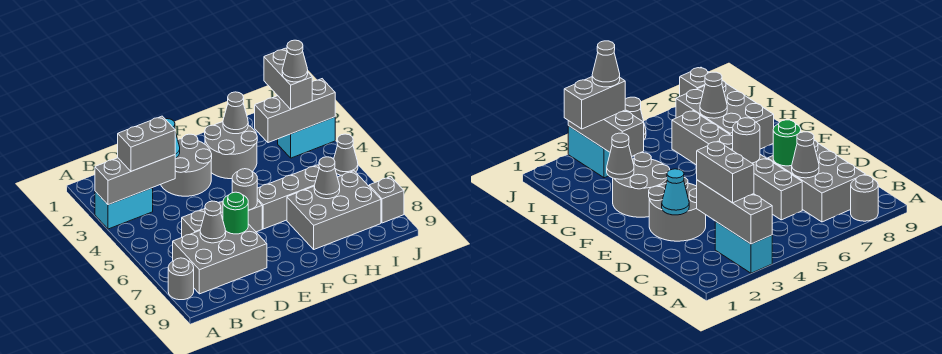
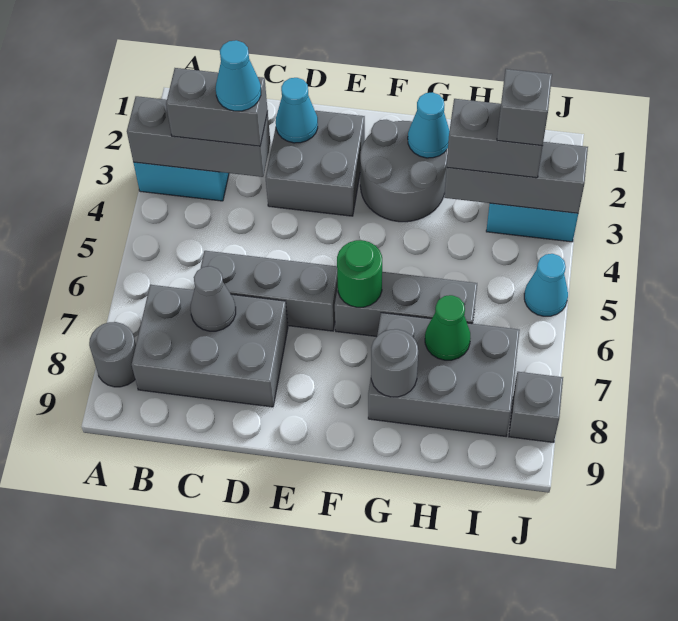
none -> cyan cone C3 level 4
grey round brick D2:E3 level 1 -> grey brick D2:E3 level 1
green round brick D7 level 2 -> green round brick F6 level 2
grey round brick E6 level 2 -> grey round brick G8 level 2
grey cone G2 level 2 -> cyan cone G2 level 2
grey cone H7 level 2 -> green cone H7 level 2
grey brick I2:I3 level 3 -> grey brick H3:I3 level 3
grey cone I3 level 4 -> grey brick I3 level 4
grey cone J5 level 1 -> cyan cone J5 level 1

